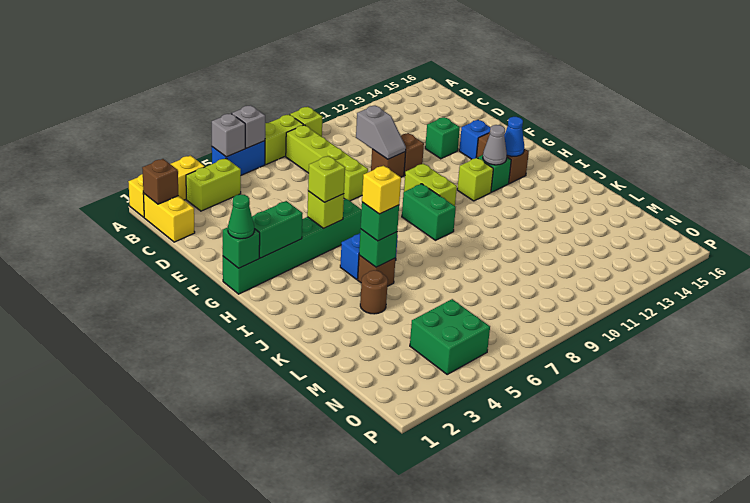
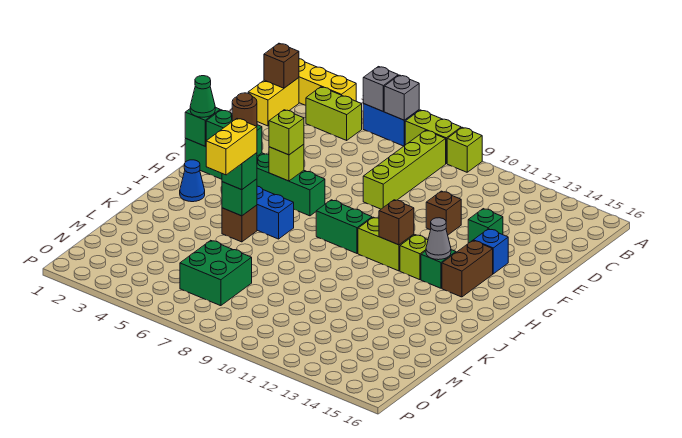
grey slope D10:E10 level 2 top D -> none
brown brick E10 level 1 -> brown brick H11 level 2
lime brick G10:H10 level 1 -> lime brick H10:H11 level 1
green brick H9:I9 level 1 -> green brick H8:H9 level 1
blue cone H14 level 2 -> blue cone I2 level 1
yellow brick J5 level 4 -> yellow brick J5:K5 level 4
brown round brick K4 level 1 -> brown round brick G3 level 3
green brick N4:O5 level 1 -> green brick M6:N7 level 1

